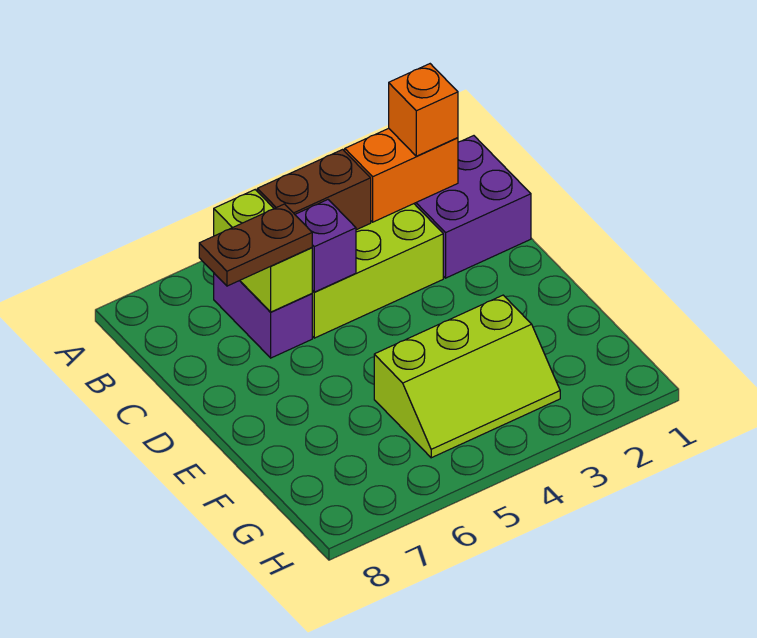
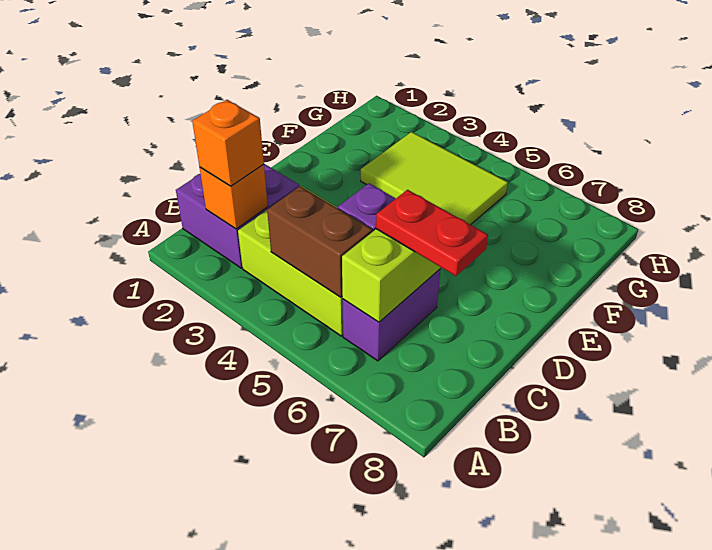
orange brick B2:B3 level 2 -> orange brick B2 level 2
brown plate C6:C7 level 3 -> red plate C6:C7 level 3
lime slope F3:G5 level 1 top F -> lime tile F3:G5 level 1

